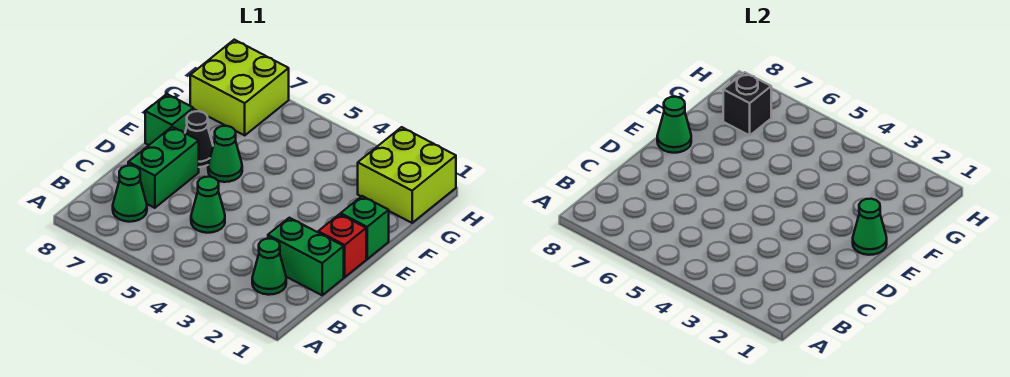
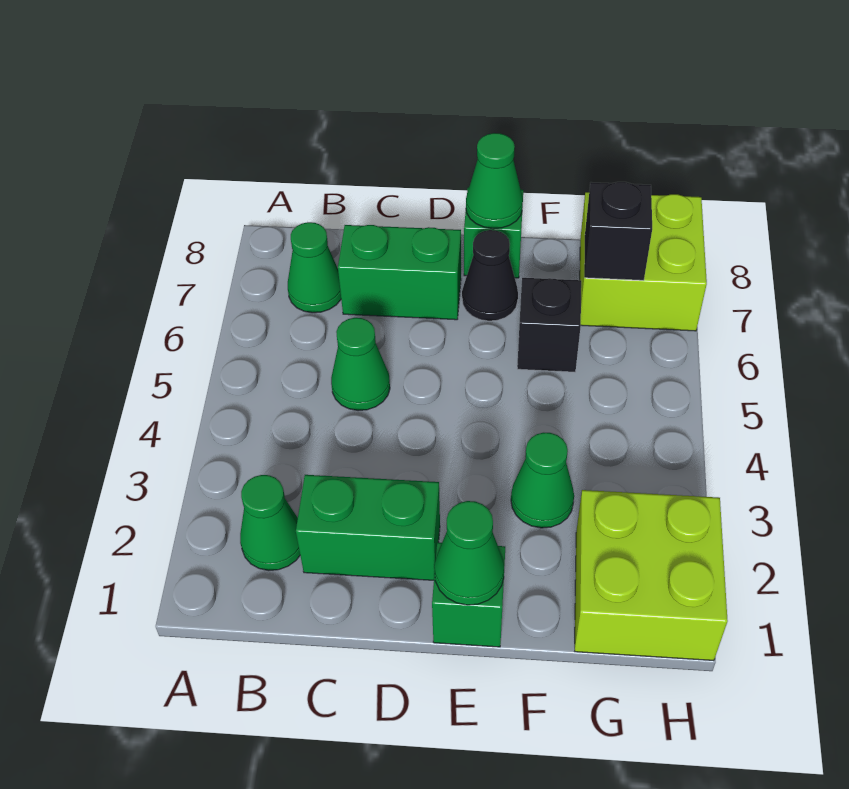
green brick C1:C2 level 1 -> green brick C2:D2 level 1
red brick D1 level 1 -> none
green cone E6 level 1 -> green cone F3 level 1
none -> black brick F6 level 1

